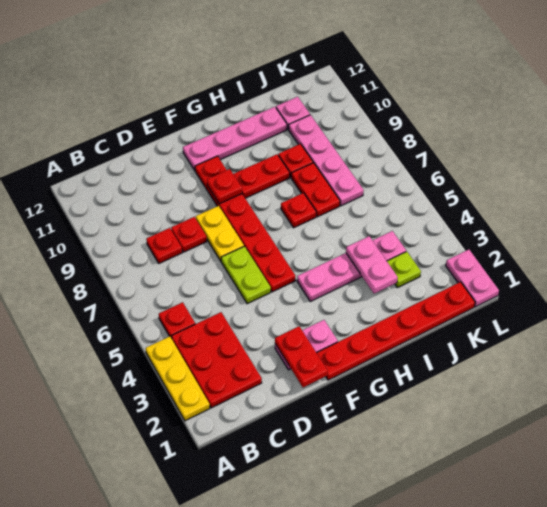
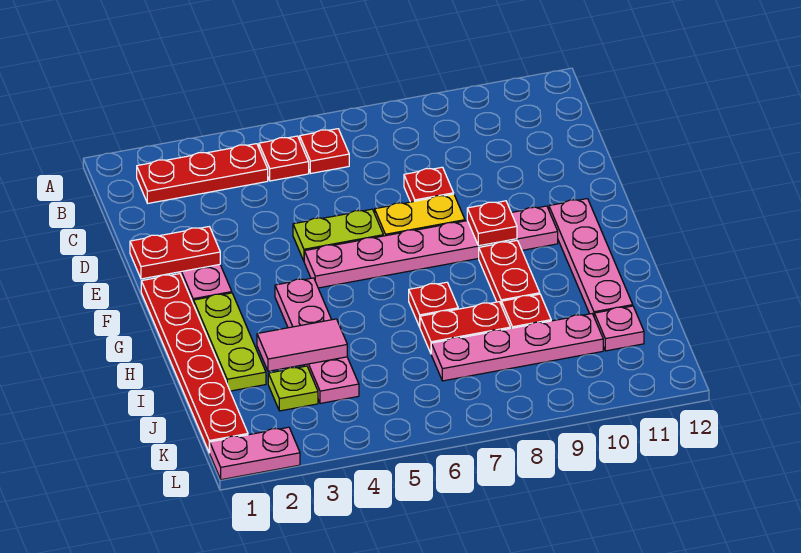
yellow plate A2:A4 level 1 -> none
red plate B2:C4 level 1 -> red plate B2:B4 level 1
red plate C8 level 1 -> red plate B6 level 1
red plate F5:F10 level 1 -> pink plate F5:F10 level 1
none -> lime plate G2:I2 level 1
pink plate I3:I4 level 2 -> pink tile I3:I4 level 2

